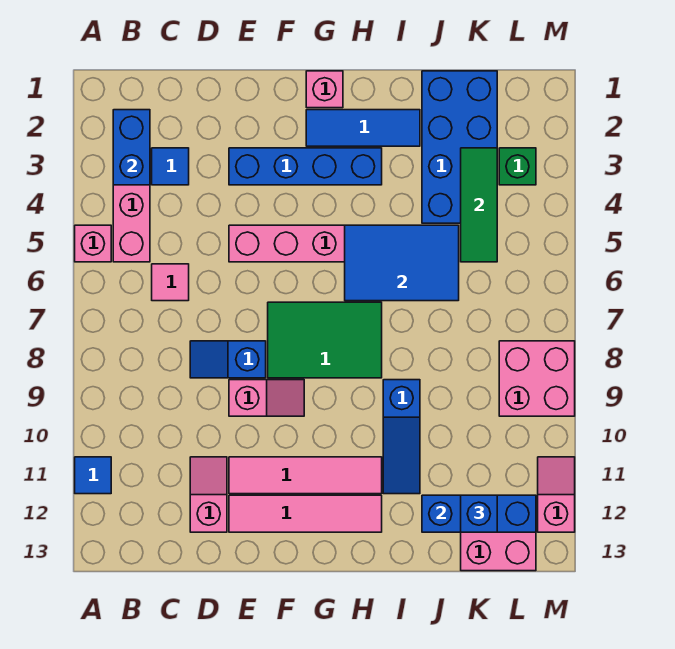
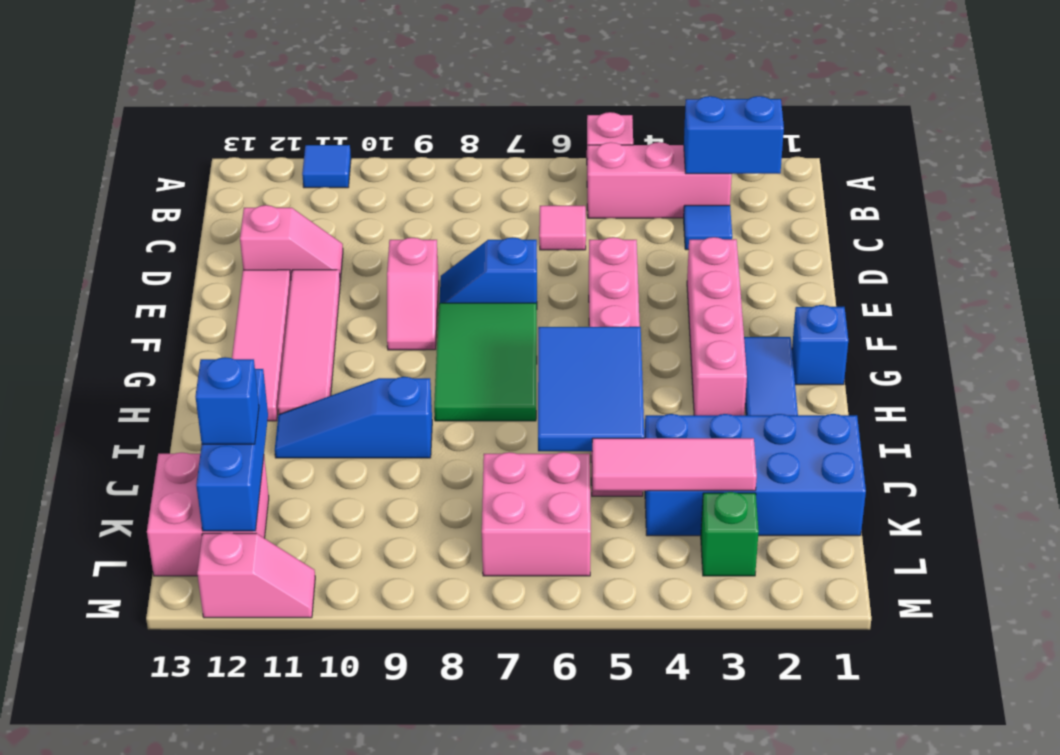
blue slope D8:E8 level 1 top E -> blue slope E7:E8 level 1 top 7
blue brick E3:H3 level 1 -> pink brick E3:H3 level 1
pink brick G1 level 1 -> blue brick G1 level 1
green tile K3:K5 level 2 -> pink tile K3:K5 level 2
pink brick L8:M9 level 1 -> pink brick K6:L7 level 1

